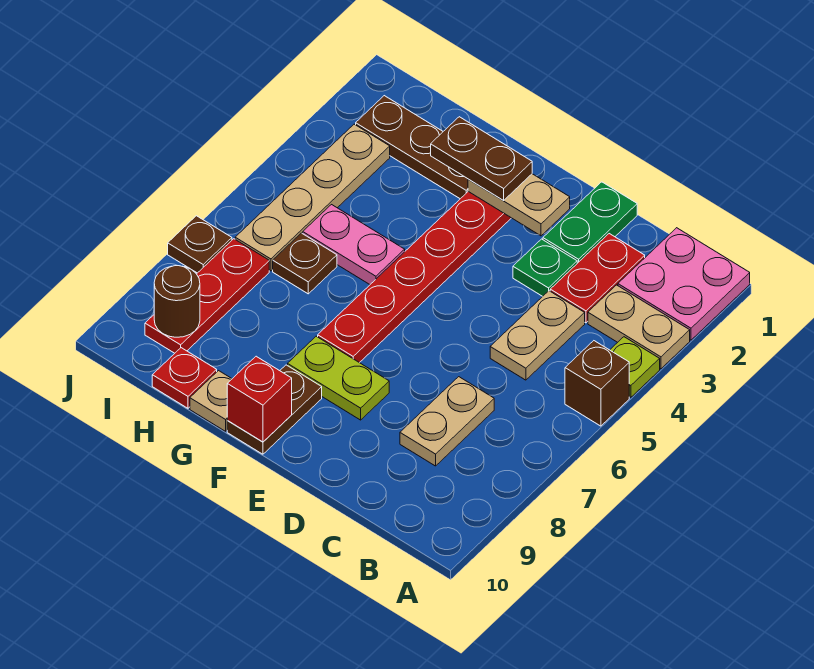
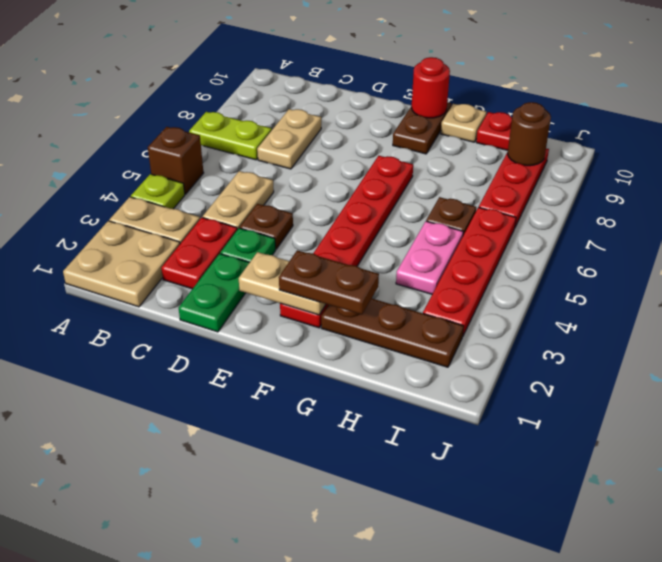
pink plate A1:B2 level 1 -> tan plate A1:B2 level 1
lime plate E8:F8 level 1 -> lime plate A7:B7 level 1
red brick F10 level 2 -> red round brick F10 level 2
pink plate G5:H5 level 1 -> pink plate H4:H5 level 1
tan plate I3:I6 level 1 -> red plate I3:I6 level 1
brown plate J7 level 1 -> brown plate D4 level 1

